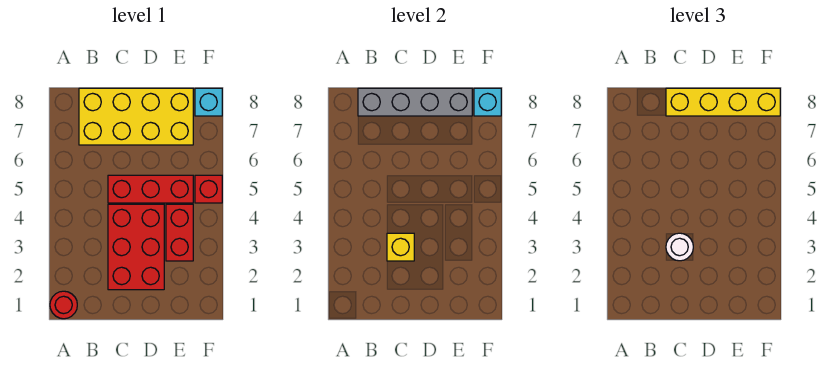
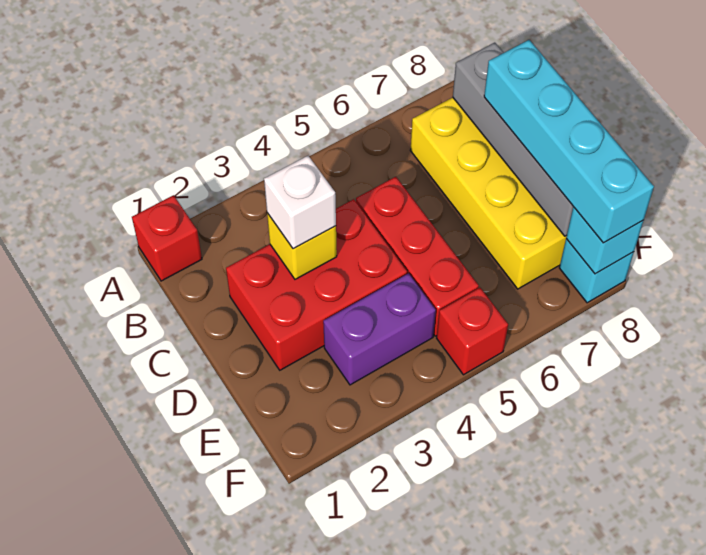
red round brick A1 level 1 -> red brick A1 level 1
white round brick C3 level 3 -> white brick C3 level 3
yellow brick C8:F8 level 3 -> cyan brick C8:F8 level 3
red brick E3:E4 level 1 -> purple brick E3:E4 level 1

